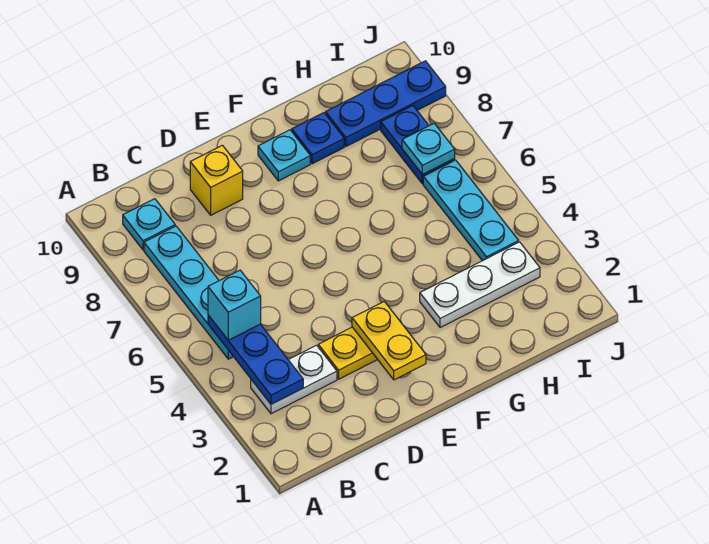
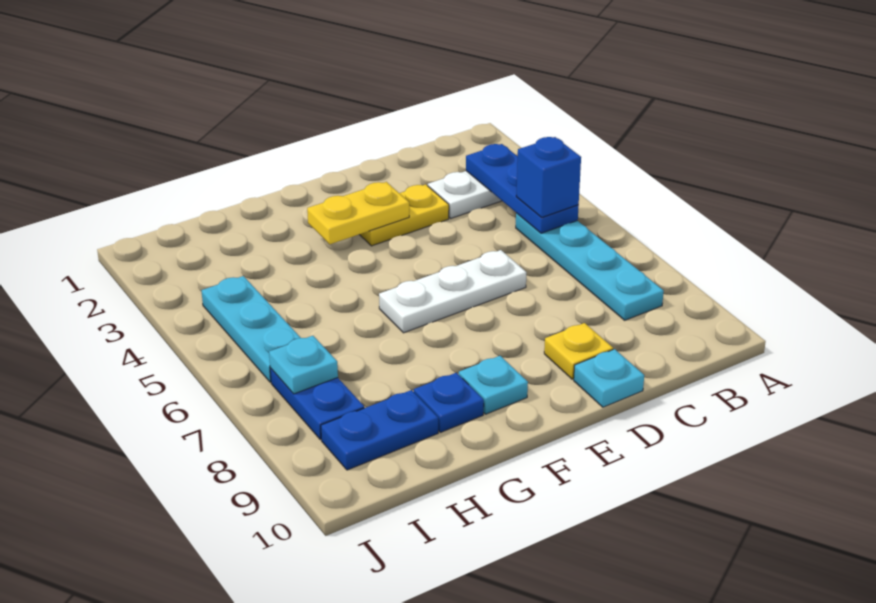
cyan brick B5 level 3 -> blue brick B5 level 3
cyan plate B9 level 1 -> cyan plate D10 level 1
yellow brick D9 level 1 -> yellow plate D9 level 1
yellow plate E2:E3 level 2 -> yellow plate E3:F3 level 2
white plate G3:I3 level 1 -> white plate D6:F6 level 1
blue plate H9:J9 level 1 -> blue plate H9:I9 level 1

